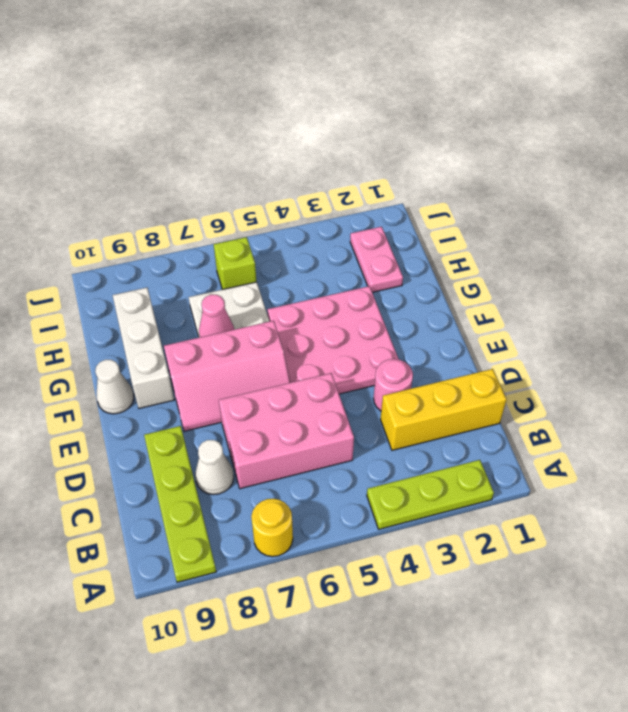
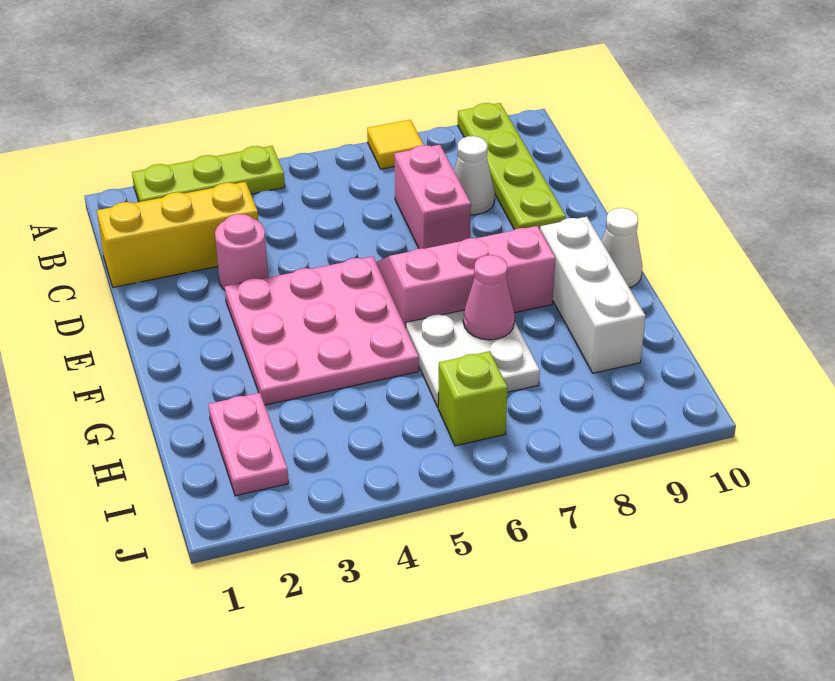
yellow round brick A7 level 1 -> yellow tile A7 level 1
pink brick C5:D7 level 1 -> pink brick C7:D7 level 1

